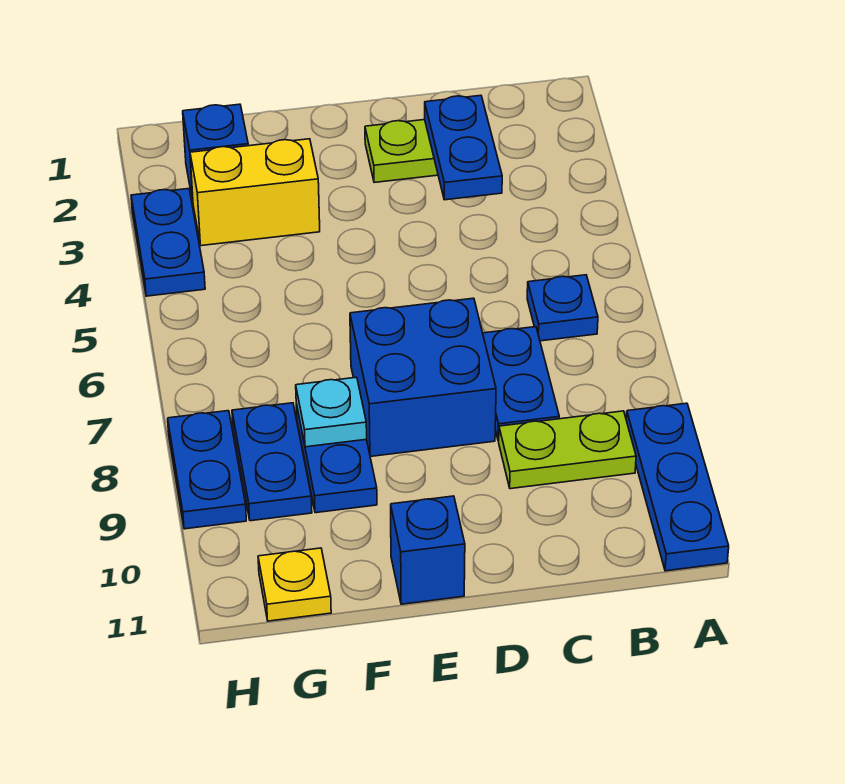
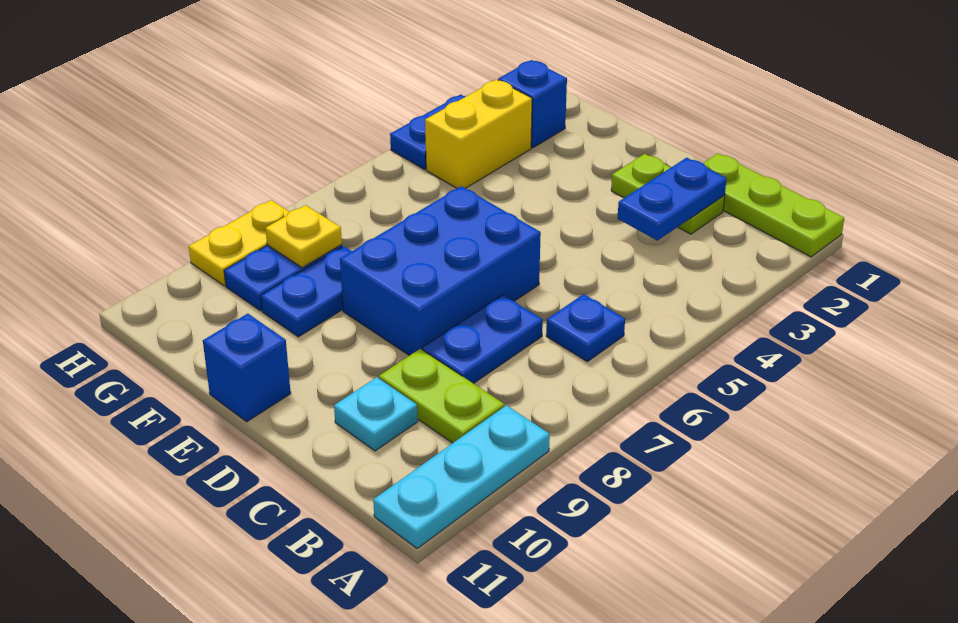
none -> lime plate A1:C1 level 1
blue plate A9:A11 level 1 -> cyan plate A9:A11 level 1
blue brick D7:E8 level 1 -> blue brick D6:E8 level 1
yellow brick F3:G3 level 1 -> yellow brick G3:G4 level 1
cyan plate F8 level 2 -> cyan plate C10 level 1
yellow plate G11 level 1 -> yellow plate G8 level 2
blue plate H8:H9 level 1 -> yellow plate H8:H9 level 1

